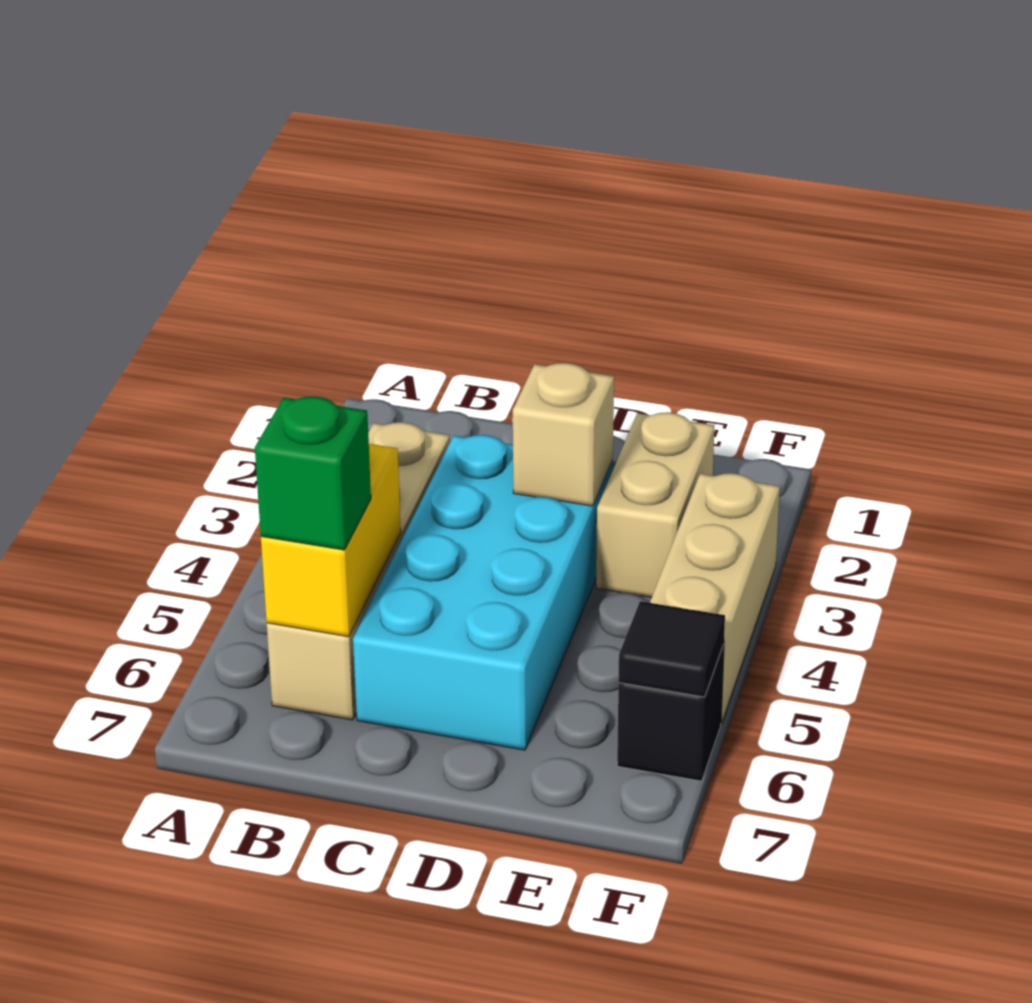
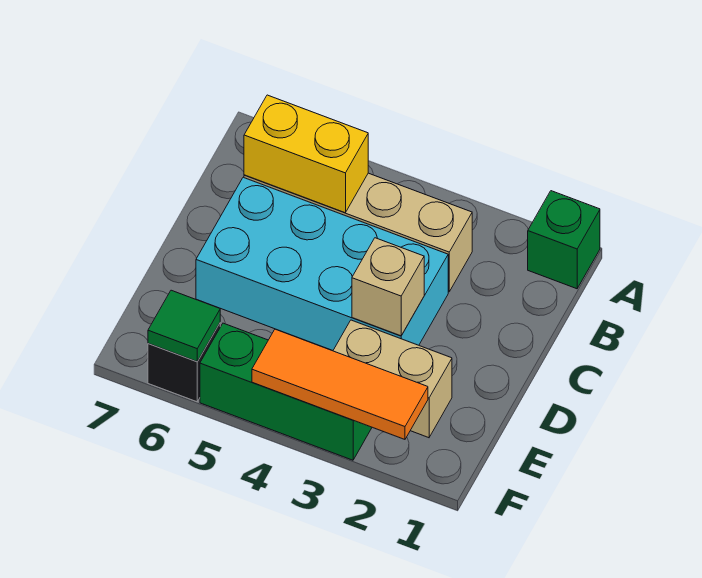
green brick B6 level 3 -> green brick A1 level 1
none -> orange tile F2:F4 level 2
tan brick F3:F5 level 1 -> green brick F3:F5 level 1
black tile F6 level 2 -> green tile F6 level 2

